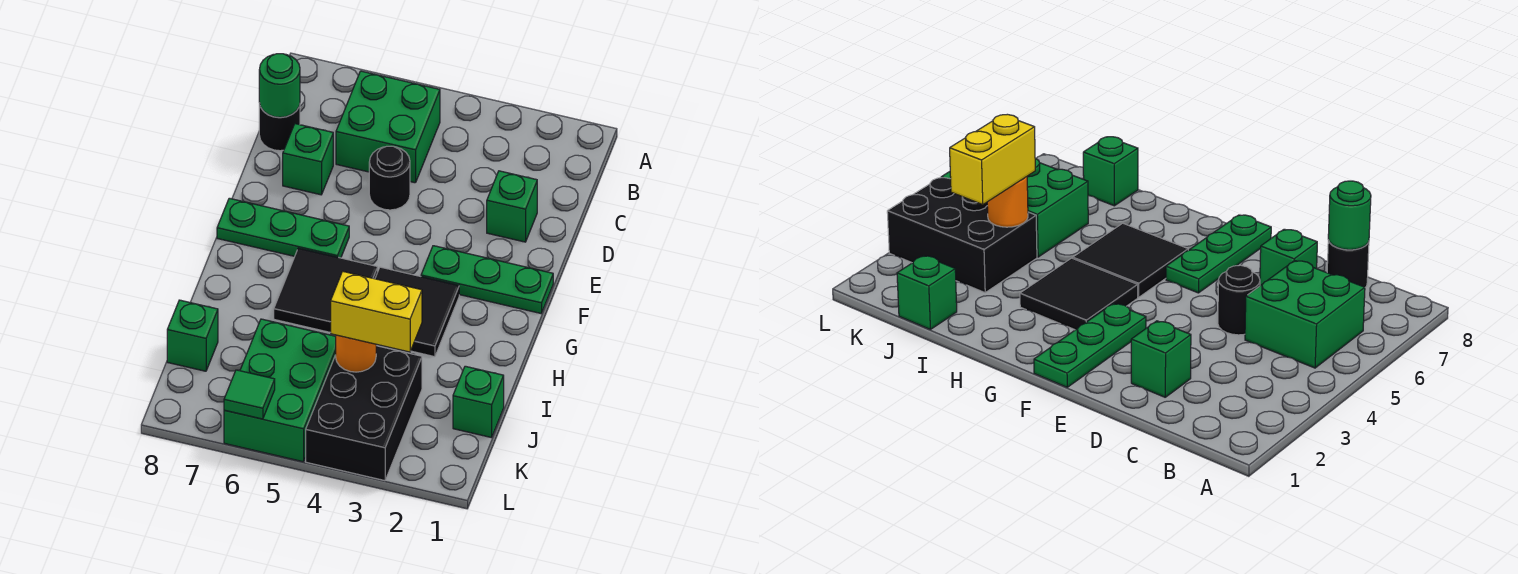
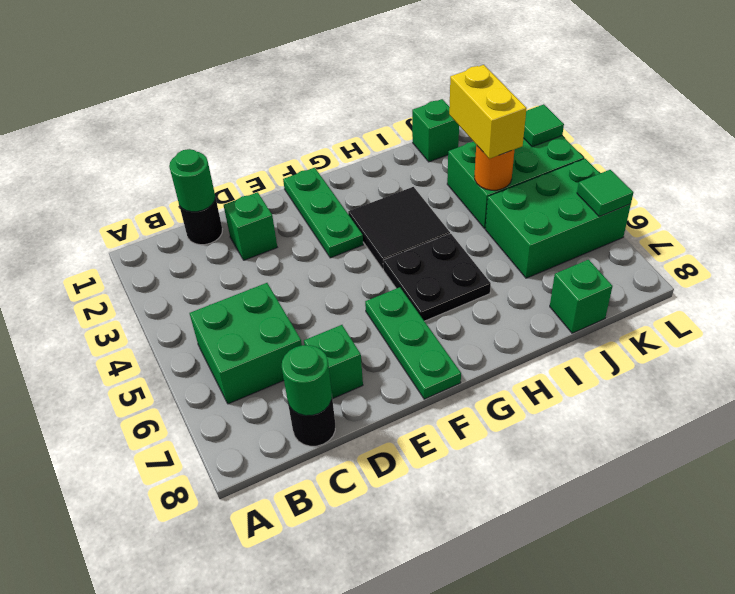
none -> green round brick C1 level 2
black round brick D5 level 1 -> black round brick C1 level 1
black tile G5:H6 level 1 -> black plate G5:H6 level 1
black brick J3:L4 level 1 -> green brick J3:L4 level 1
none -> green tile L3 level 2

